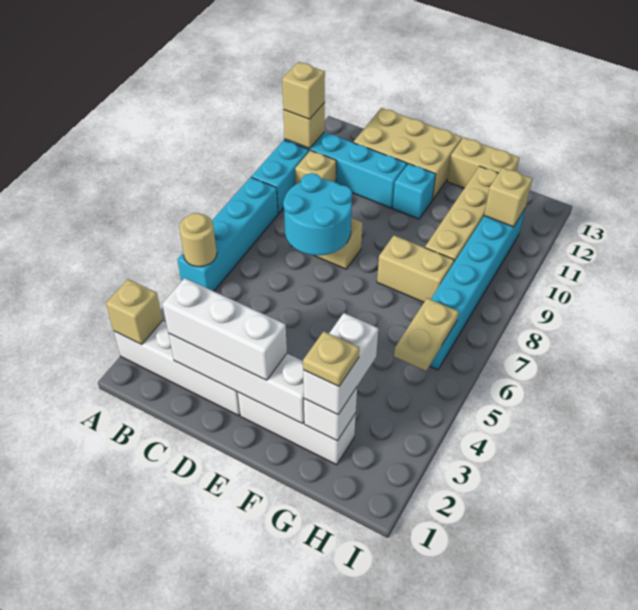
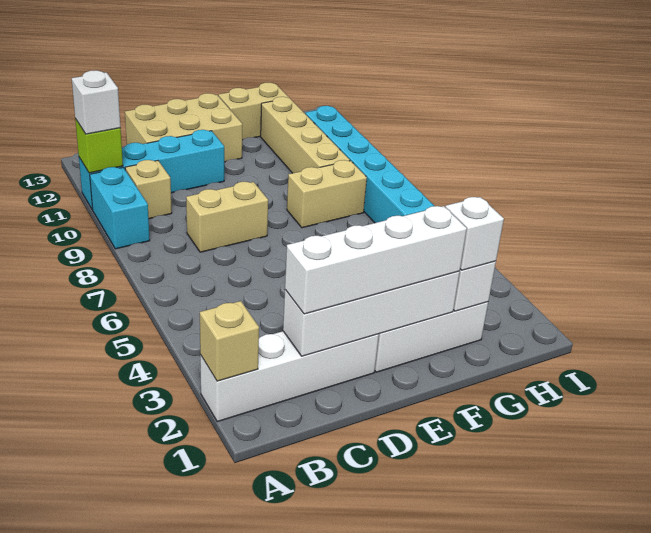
cyan brick A5:A8 level 1 -> none
tan round brick A5 level 2 -> none
tan brick A11 level 2 -> lime brick A11 level 2
tan brick A11 level 3 -> white brick A11 level 3
white brick C2:E2 level 3 -> white brick C2:F2 level 3
cyan round brick C7:D8 level 2 -> none
cyan brick E11 level 1 -> none
white brick G2:G3 level 3 -> white brick G2 level 3
tan plate G2 level 4 -> none
tan plate H5:H6 level 2 -> none
tan brick H11 level 2 -> none

